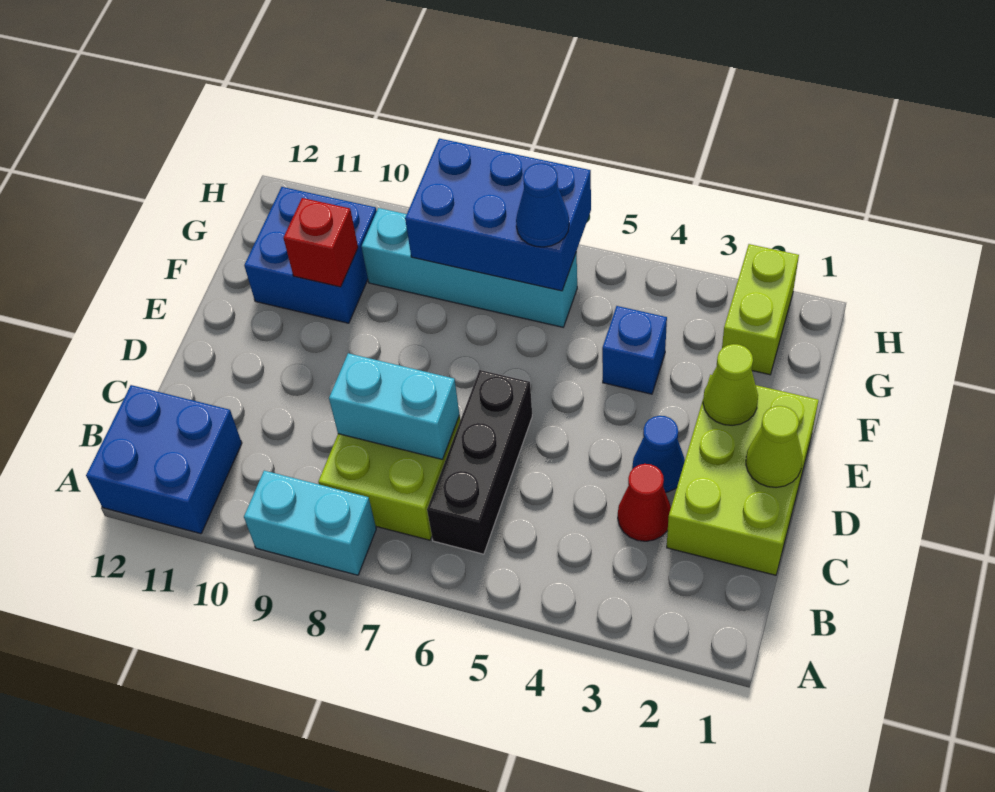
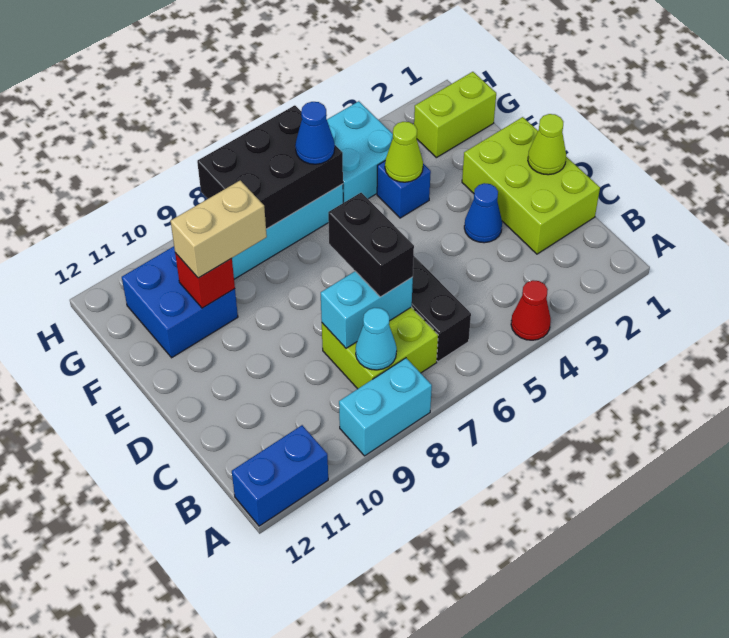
blue brick A11:B12 level 1 -> blue brick A11:A12 level 1
none -> cyan cone B8 level 2
red cone C3 level 1 -> red cone A4 level 1
none -> black brick C7:D7 level 3
lime cone E2 level 2 -> lime cone F4 level 2
none -> tan brick F9:F10 level 3
lime brick G2:H2 level 1 -> lime brick G1:G2 level 1
none -> cyan brick G4:H5 level 1
blue brick G6:H8 level 2 -> black brick G6:H8 level 2

